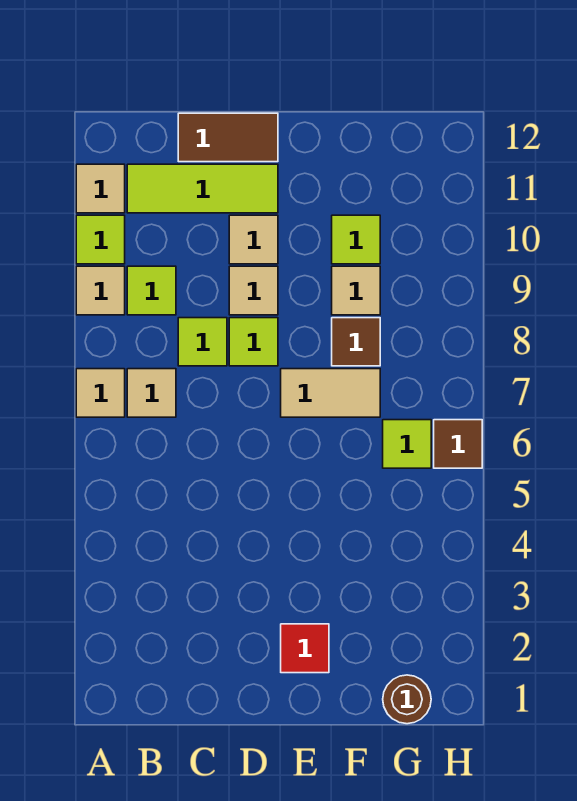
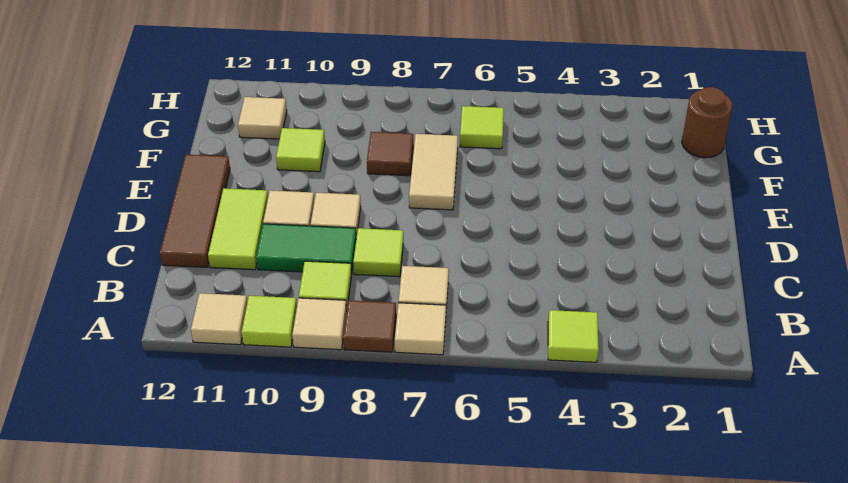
lime tile B11:D11 level 1 -> lime tile C11:D11 level 1
none -> green tile C9:C10 level 1
brown tile C12:D12 level 1 -> brown tile C12:E12 level 1
lime tile D8 level 1 -> lime tile A4 level 1
red tile E2 level 1 -> none
tan tile F9 level 1 -> tan tile G11 level 1
brown tile H6 level 1 -> brown tile A8 level 1

